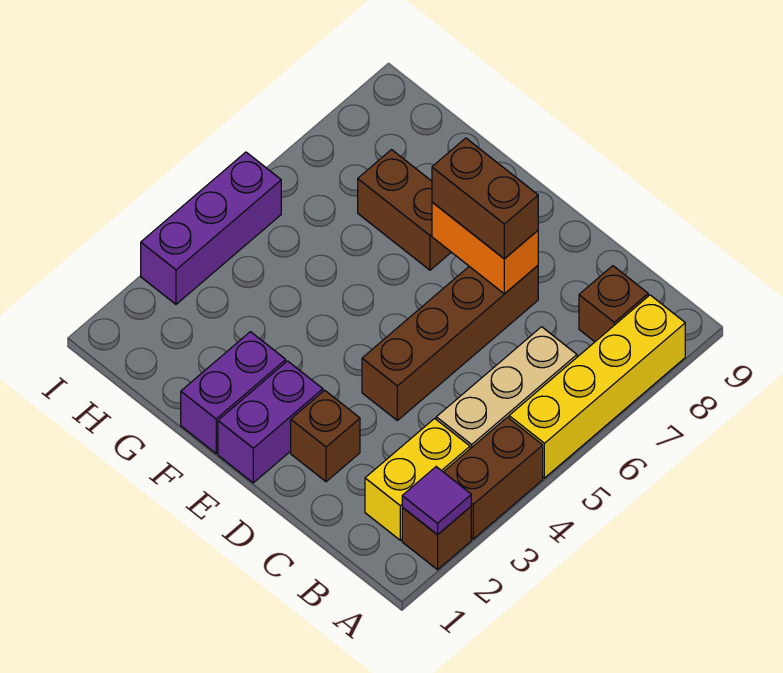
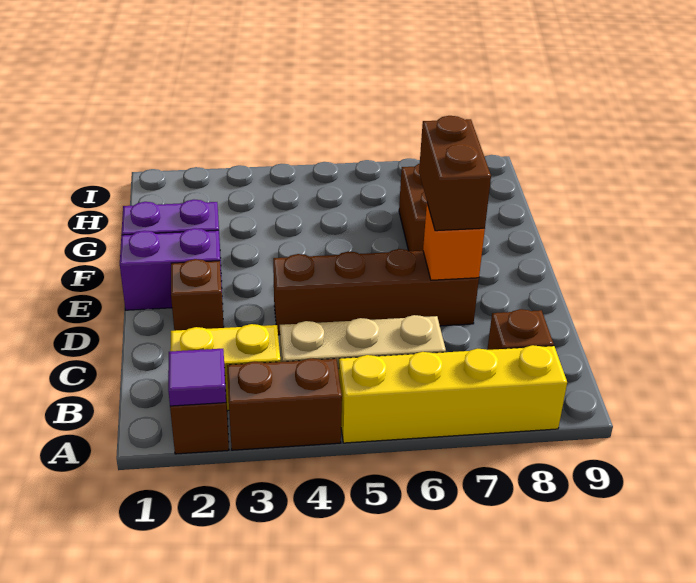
orange brick D7:E7 level 2 -> orange brick D7 level 2
purple brick I3:I5 level 1 -> none

